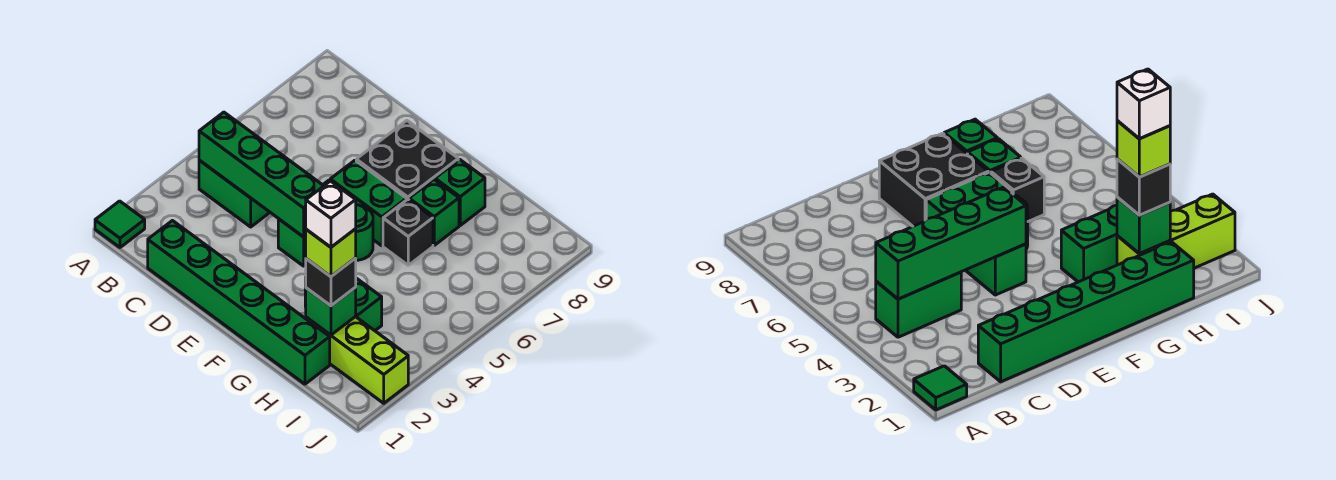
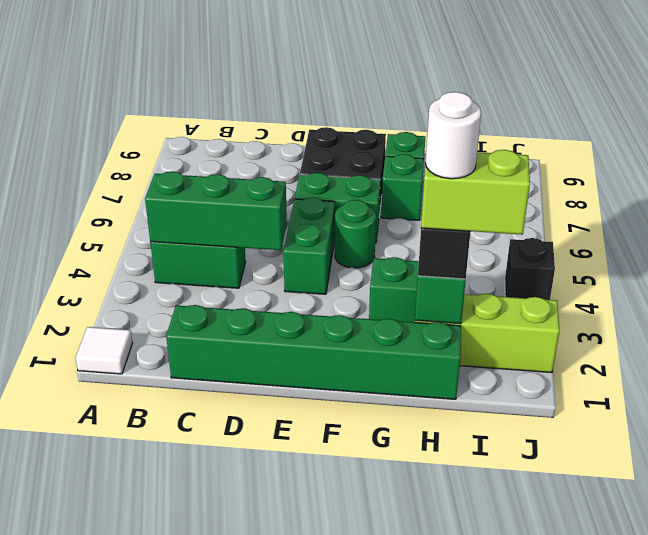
green tile A1 level 1 -> white tile A1 level 1
green brick B4:E4 level 2 -> green brick B4:D4 level 2
black brick G6 level 1 -> black brick J4 level 1
lime brick H2 level 4 -> lime brick H2:I2 level 4
white brick H2 level 5 -> white round brick H2 level 5

